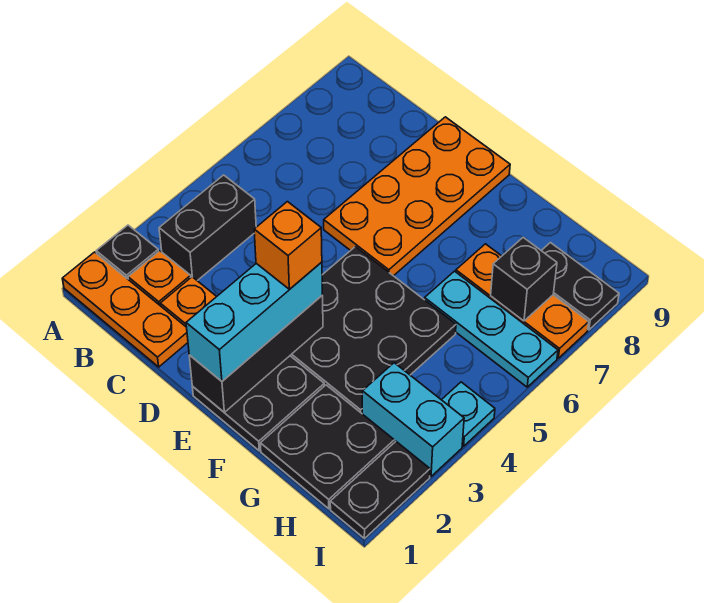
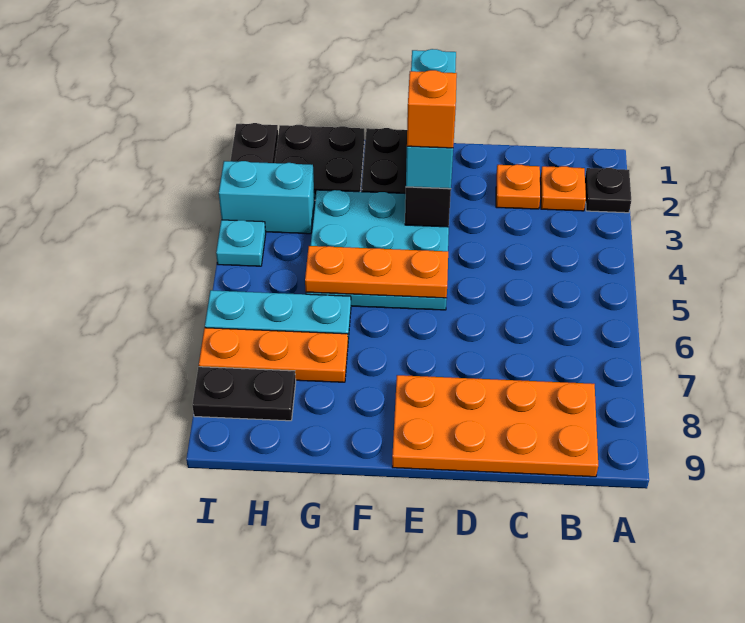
orange plate A1:C1 level 1 -> orange plate E5:G5 level 2
black brick B3:B4 level 1 -> none
orange plate D6:E9 level 1 -> orange plate B8:E9 level 1
black plate E3:G5 level 1 -> cyan plate E3:G5 level 1
black brick H7 level 2 -> none

